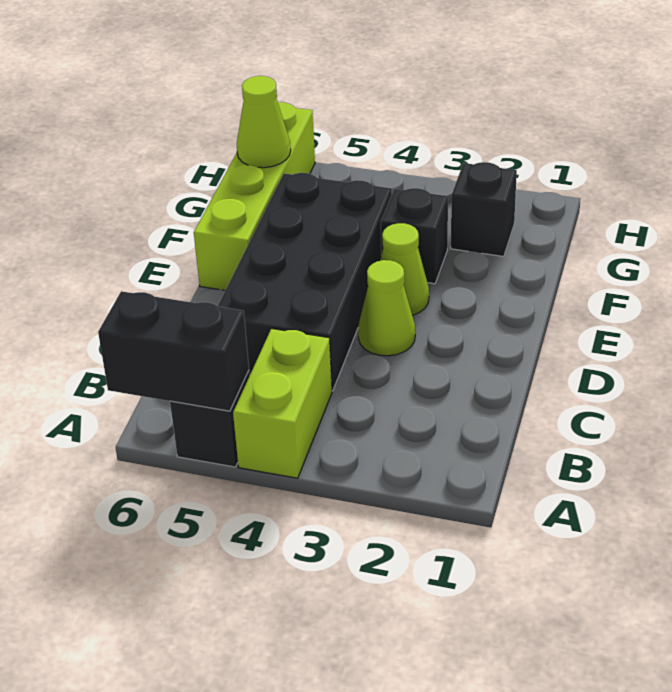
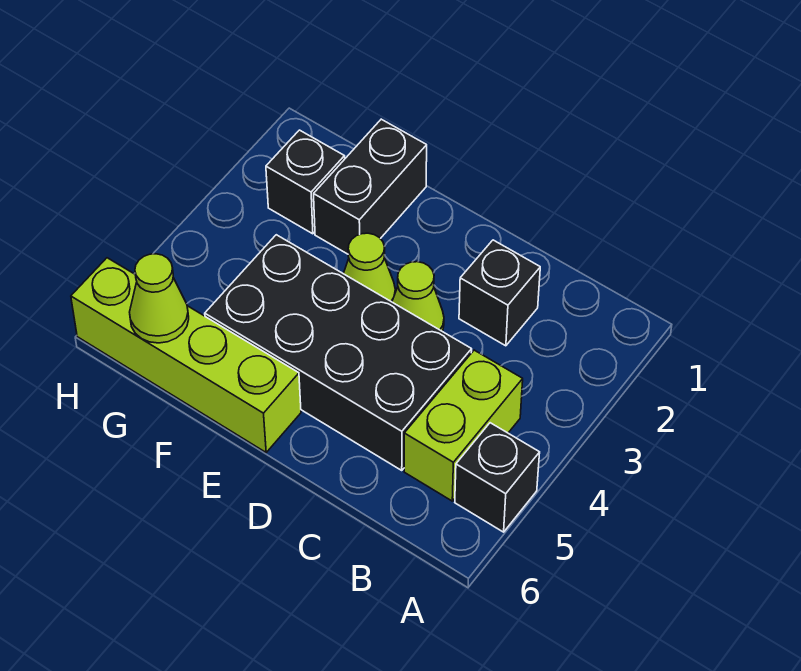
lime brick A4:B4 level 1 -> lime brick B4:B5 level 1
black brick A5:A6 level 2 -> black brick F1:F2 level 1
black brick F3 level 1 -> black brick C2 level 1

